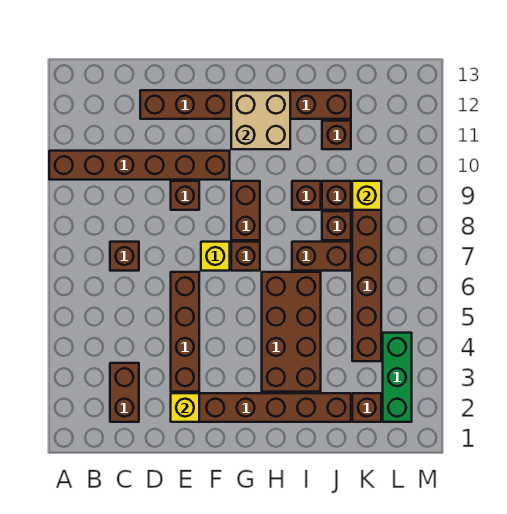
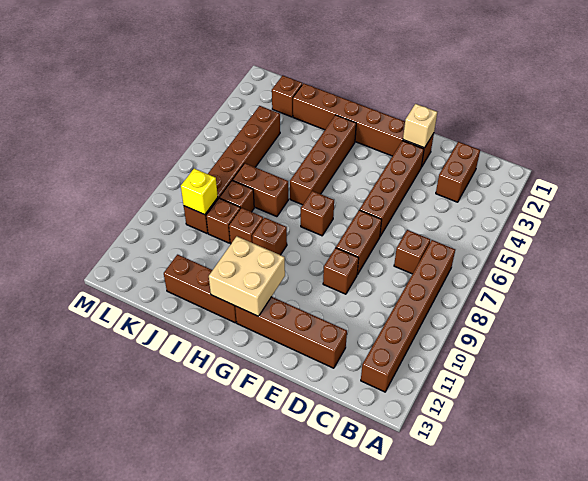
brown brick A10:F10 level 1 -> brown brick B7:B12 level 1
yellow brick E2 level 2 -> tan brick E2 level 2
yellow brick F7 level 1 -> none
brown brick G8:G9 level 1 -> brown brick E7:E8 level 1
brown brick H3:I6 level 1 -> brown brick H3:H6 level 1
brown brick J11 level 1 -> brown brick H9 level 1
green brick L2:L4 level 1 -> none

